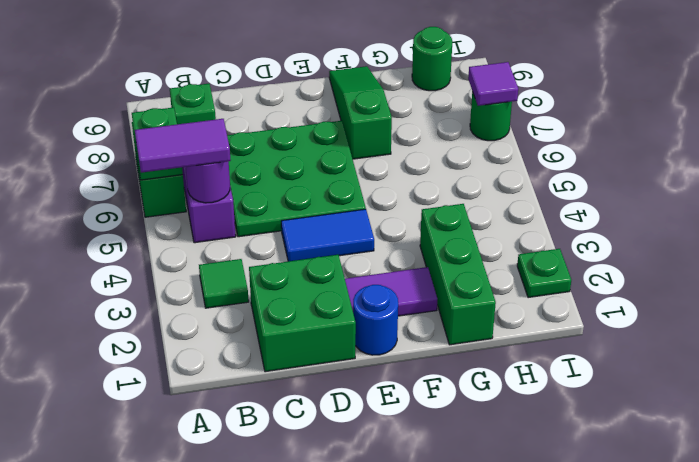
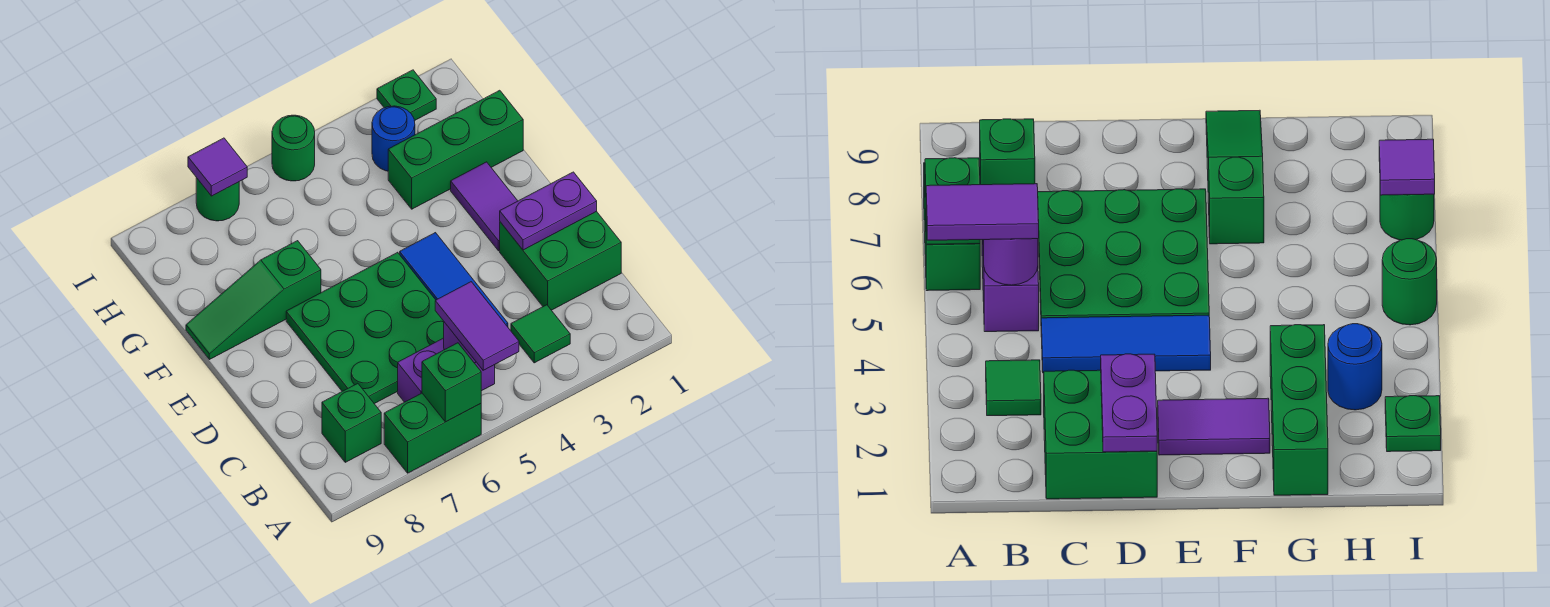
none -> purple plate D1:D2 level 2
blue tile D4:E4 level 1 -> blue tile C4:E4 level 1
blue round brick E1 level 1 -> blue round brick H3 level 1
green round brick H9 level 1 -> green round brick I5 level 1

